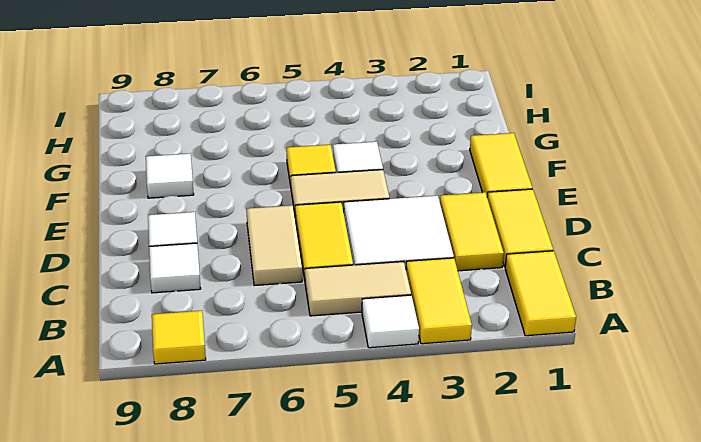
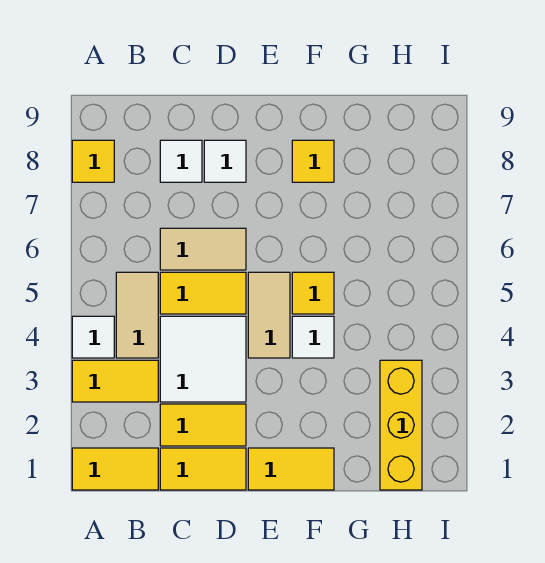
white tile F8 level 1 -> yellow tile F8 level 1
none -> yellow brick H1:H3 level 1

